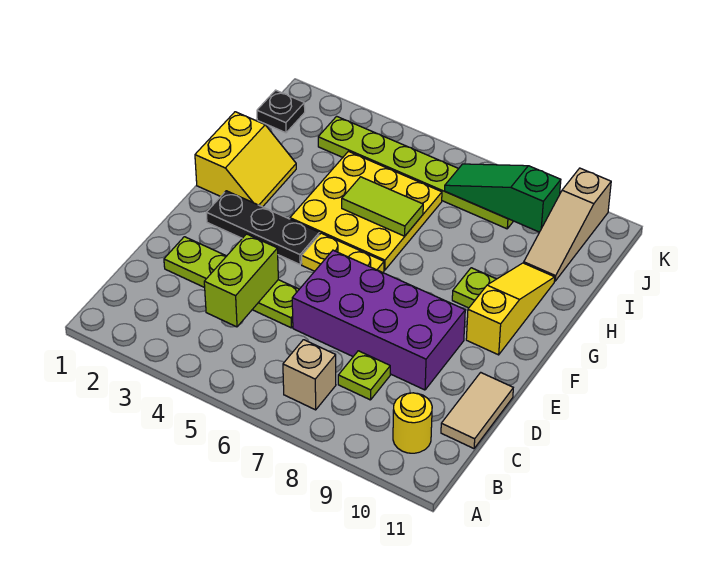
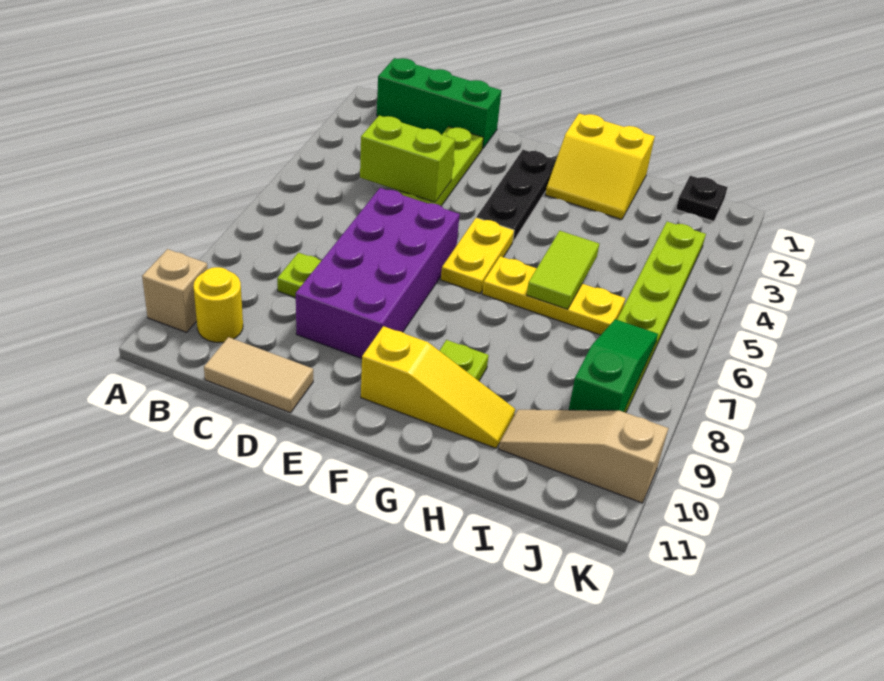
none -> green brick B1:D1 level 1
tan brick B7 level 1 -> tan brick A10 level 1
yellow plate G4:I6 level 1 -> yellow plate G6:I6 level 1

